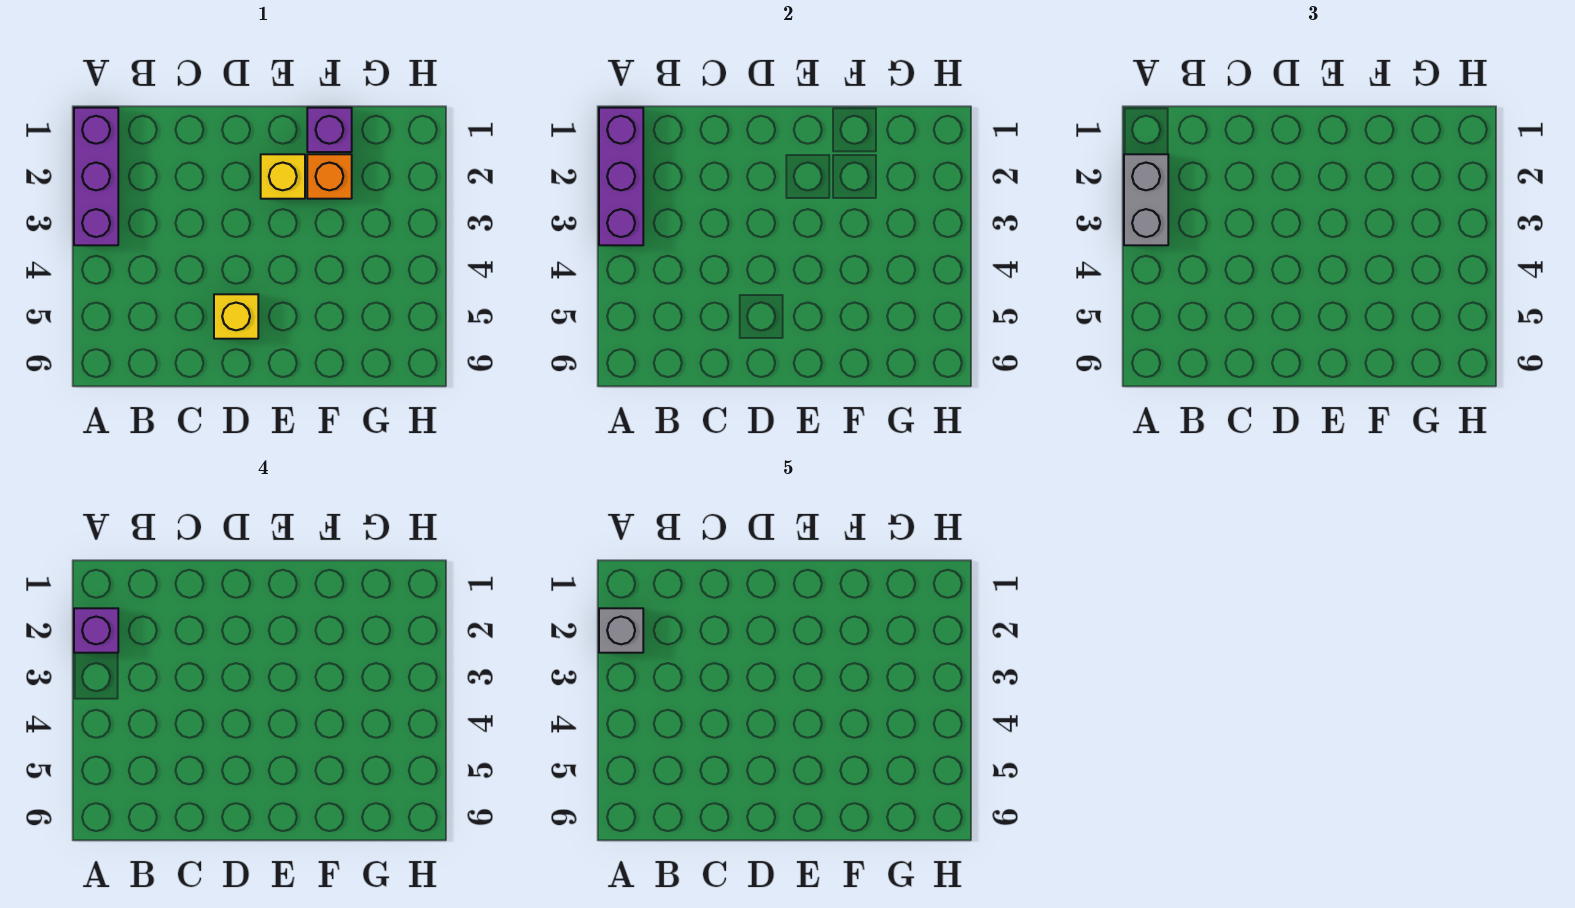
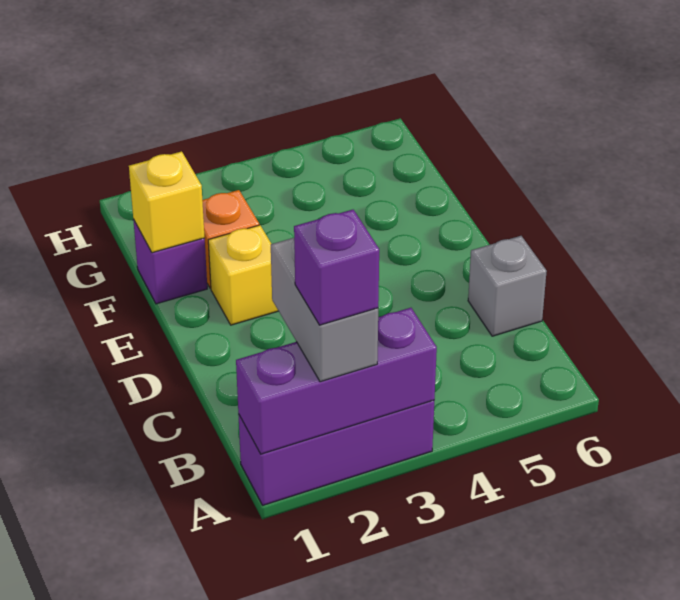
grey brick A2:A3 level 3 -> grey brick A2:B2 level 3
grey brick A2 level 5 -> grey brick C6 level 1
yellow brick D5 level 1 -> yellow brick F1 level 2

